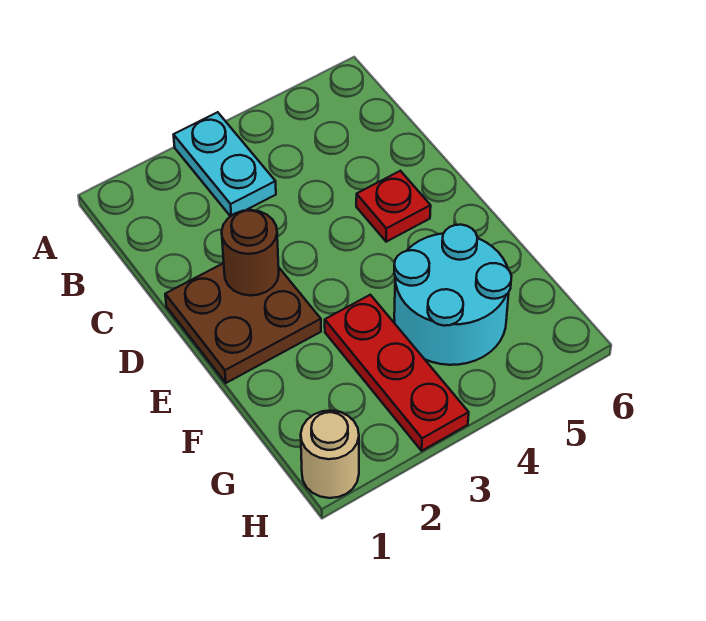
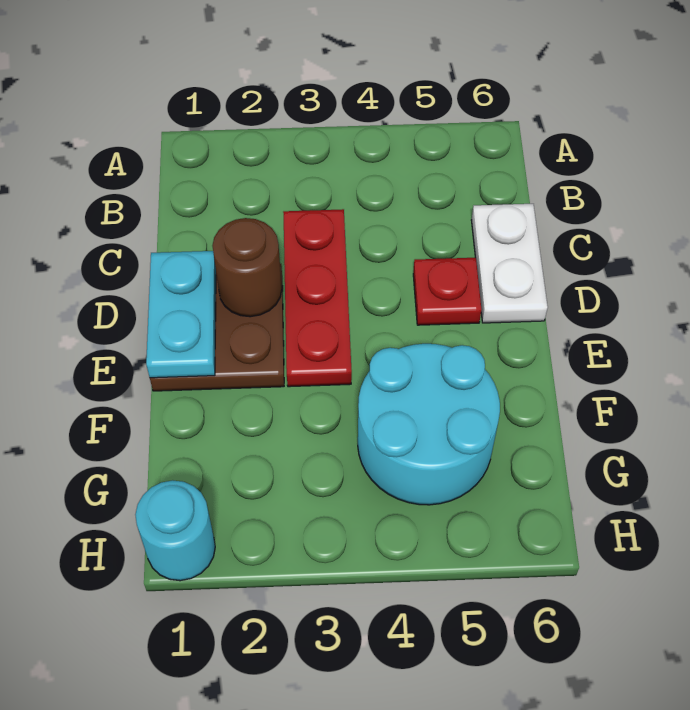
cyan plate A3:B3 level 1 -> cyan plate D1:E1 level 2
none -> white plate C6:D6 level 1
red plate F3:H3 level 1 -> red plate C3:E3 level 1
tan round brick H1 level 1 -> cyan round brick H1 level 1

